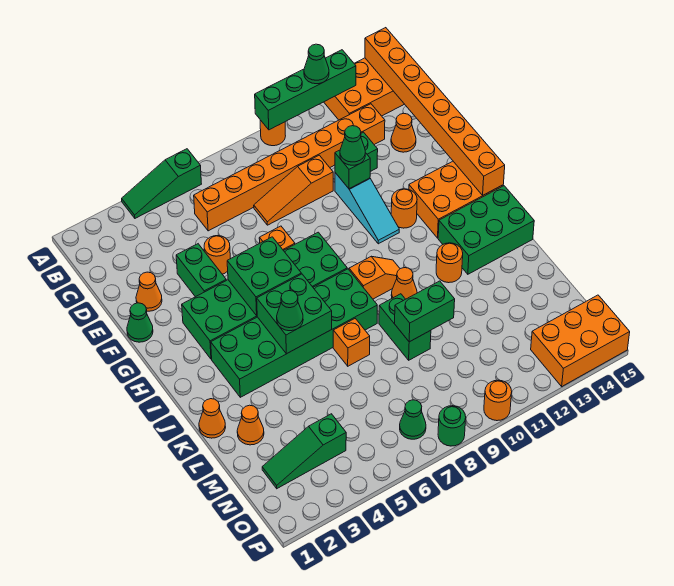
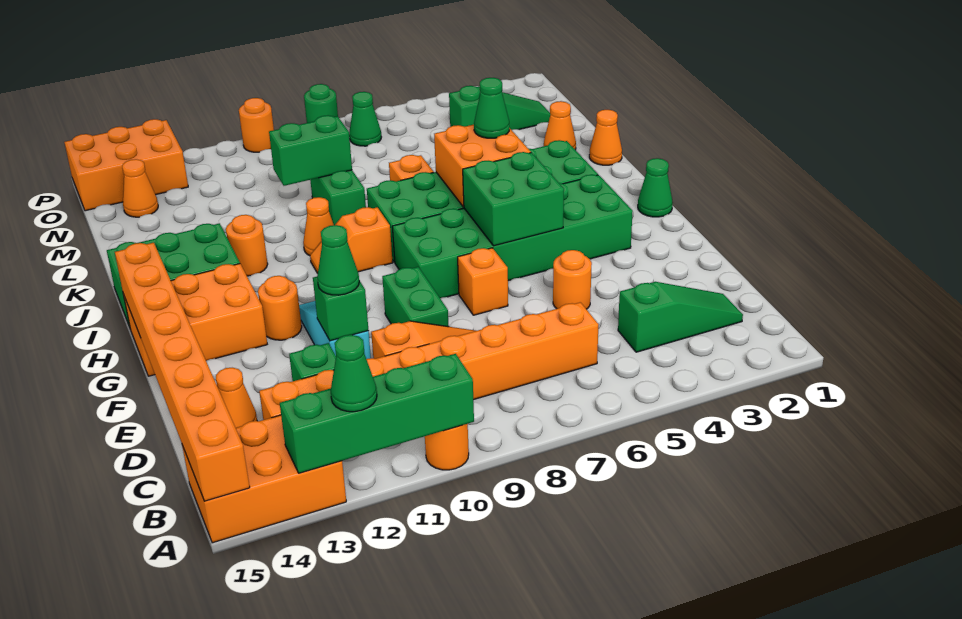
green slope A4:A6 level 1 top 6 -> green slope C2:C4 level 1 top 4
orange cone E2 level 1 -> orange cone N14 level 1
green brick E4:F4 level 1 -> green brick E9:F9 level 1
green cone F1 level 1 -> green cone H1 level 1
green brick I5:J6 level 2 -> orange brick I5:J6 level 2

